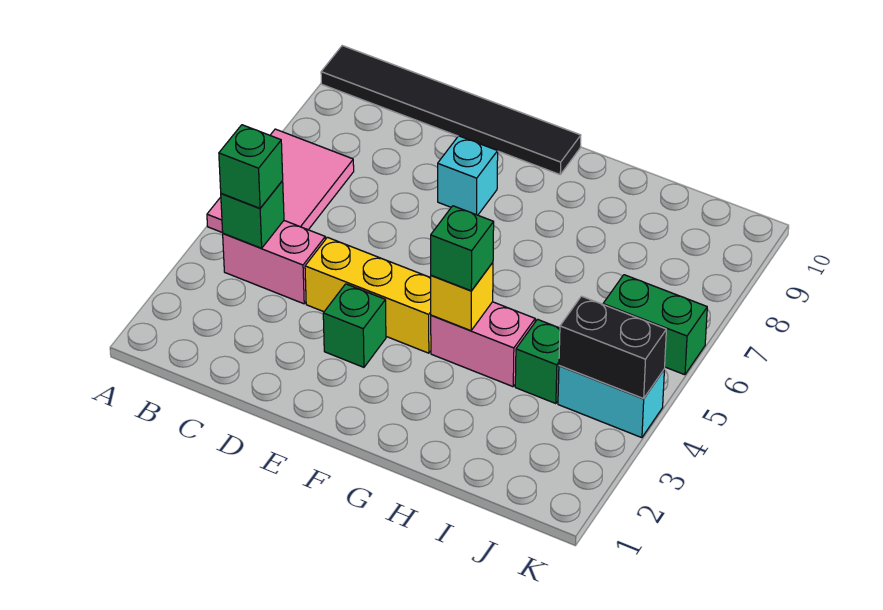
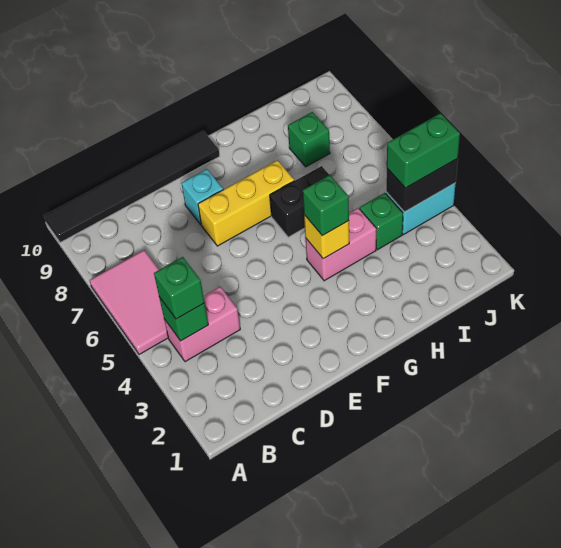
yellow brick D4:F4 level 1 -> yellow brick E7:G7 level 1
green brick E3 level 1 -> green brick I8 level 1
none -> black brick G6:H6 level 1
green brick J6:K6 level 1 -> green brick J4:K4 level 3

